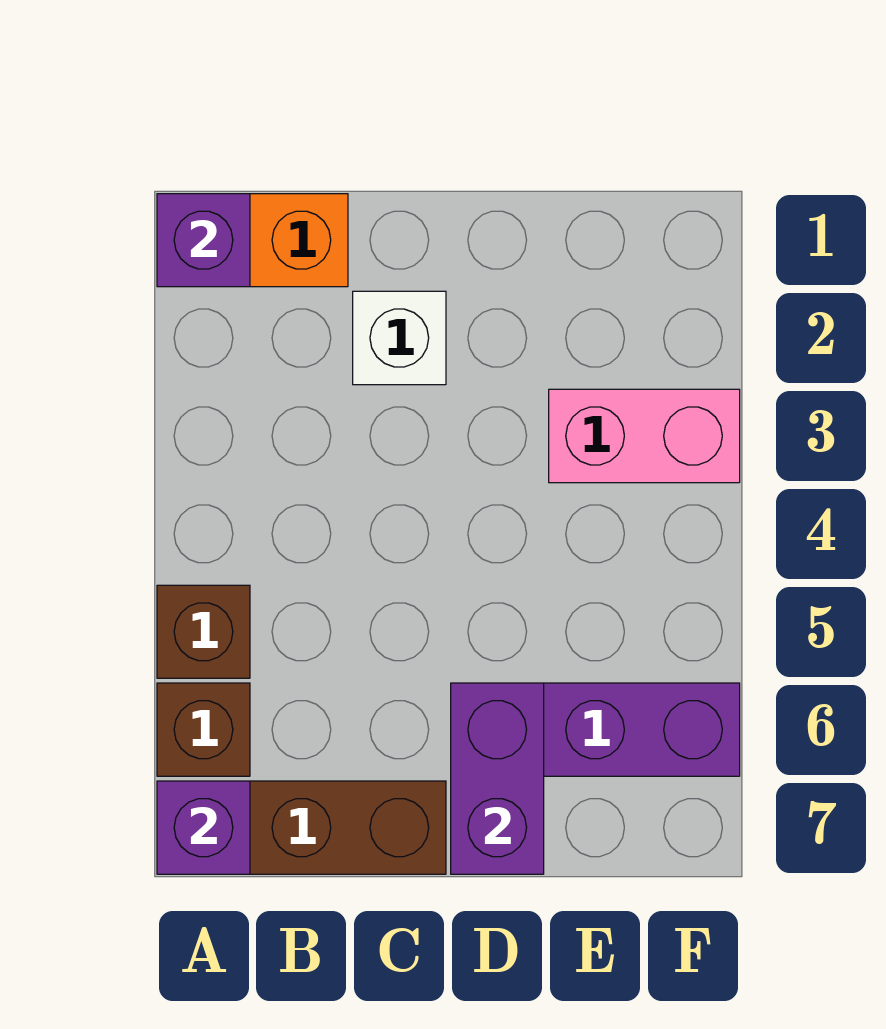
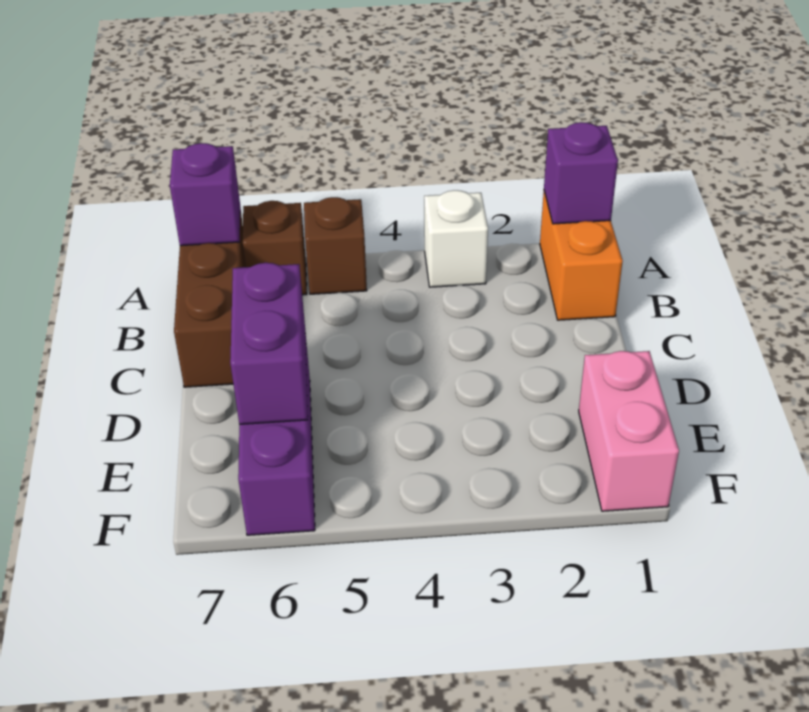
white brick C2 level 1 -> white brick A3 level 1
purple brick D6:D7 level 2 -> purple brick D6:E6 level 2
pink brick E3:F3 level 1 -> pink brick E1:F1 level 1

